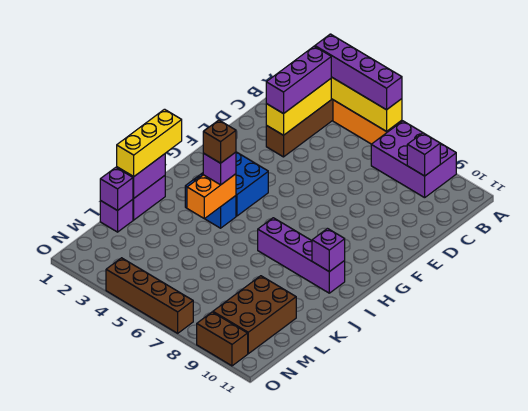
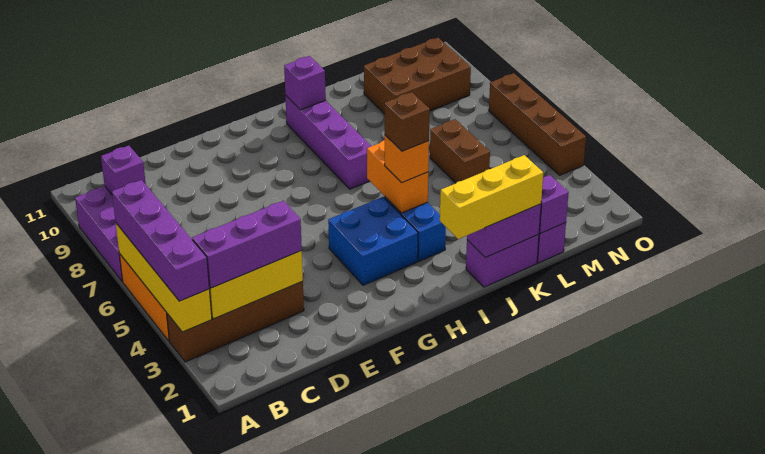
orange brick I4:J4 level 2 -> orange brick I4:I5 level 2
purple brick I4 level 3 -> orange brick I4 level 3
brown brick O9:O10 level 1 -> brown brick L5:L6 level 1

